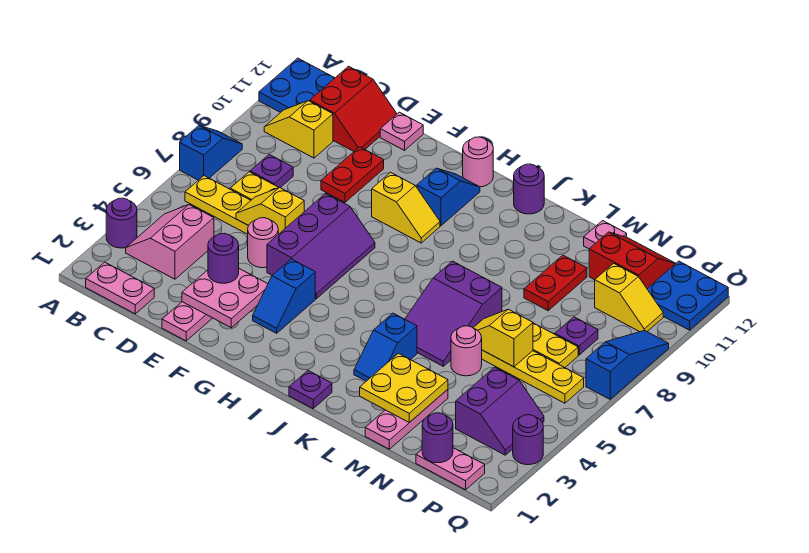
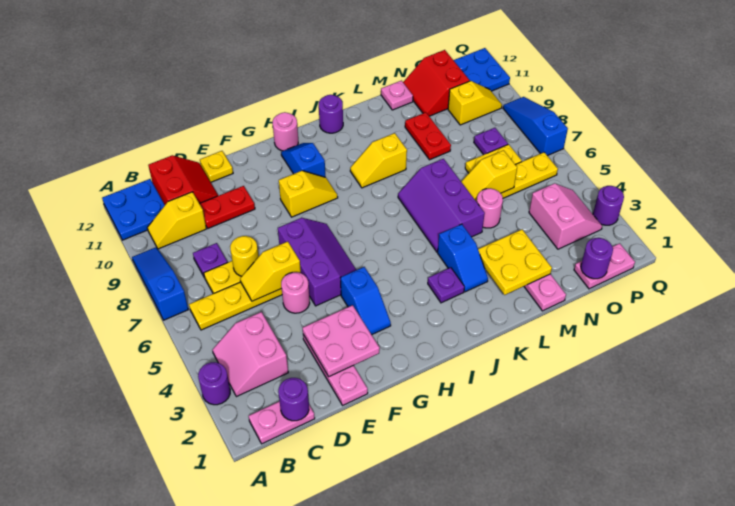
blue slope A7:A8 level 1 top 7 -> blue slope A7:A9 level 1 top 7
none -> yellow round brick D7 level 2
purple round brick E3 level 3 -> purple round brick C1 level 2
red plate E9:E10 level 1 -> red plate D10:E10 level 1
pink plate E12 level 1 -> yellow plate E12 level 1
purple plate J1 level 1 -> purple plate J3 level 1
none -> yellow slope J9:K9 level 1 top K
purple slope K5:L7 level 1 top 7 -> purple slope K5:L7 level 1 top L
red slope N11:O12 level 1 top 11 -> red slope N11:O12 level 1 top O
purple slope O3:P4 level 1 top O -> pink slope O3:P4 level 1 top O

